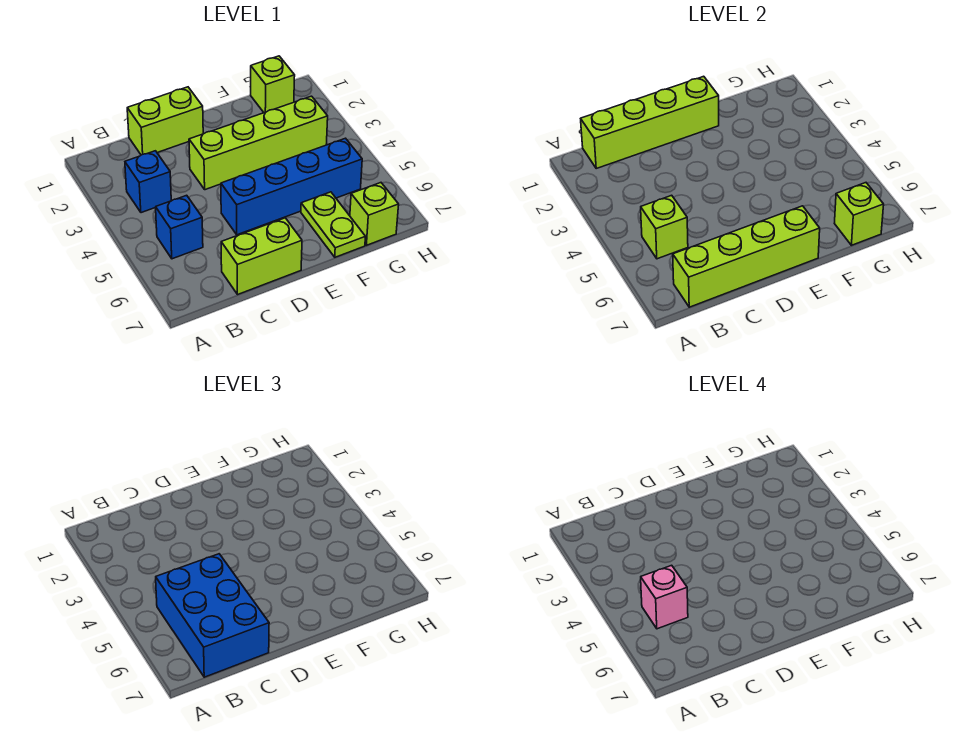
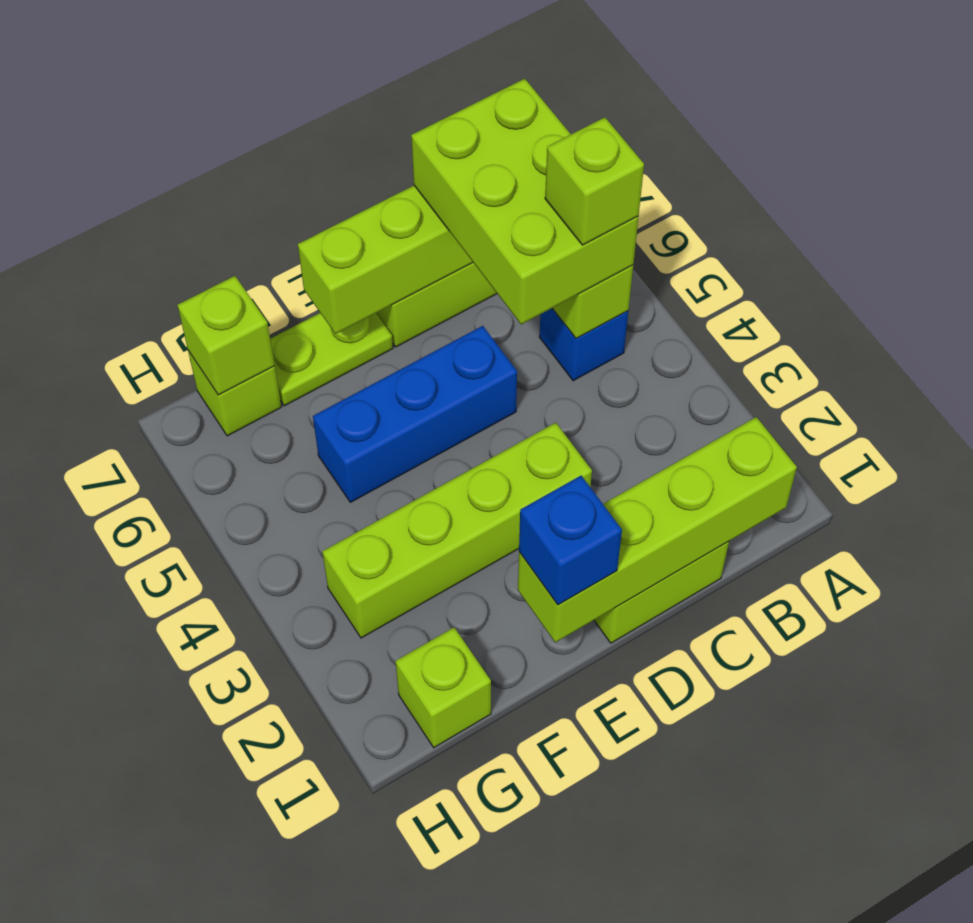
blue brick B3 level 1 -> blue brick E1 level 3
blue brick B5:C7 level 3 -> lime brick B5:C7 level 3
pink brick B5 level 4 -> lime brick B5 level 4
blue brick D5:G5 level 1 -> blue brick D5:F5 level 1
lime plate F6:F7 level 1 -> lime plate E7:F7 level 1

